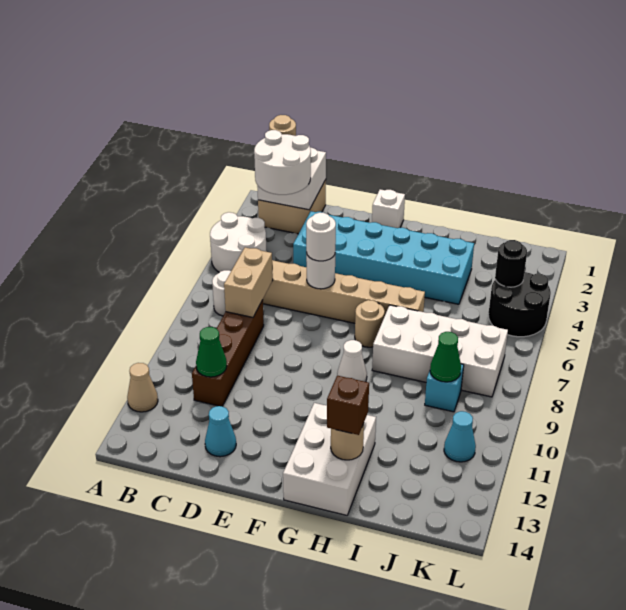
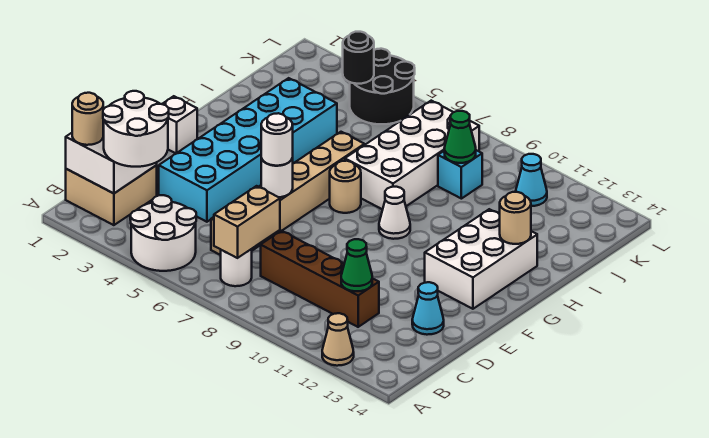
tan brick C7:C8 level 2 -> tan brick B7:C7 level 2
white brick G12:H14 level 1 -> white brick F12:H13 level 1
brown brick H13 level 3 -> none

